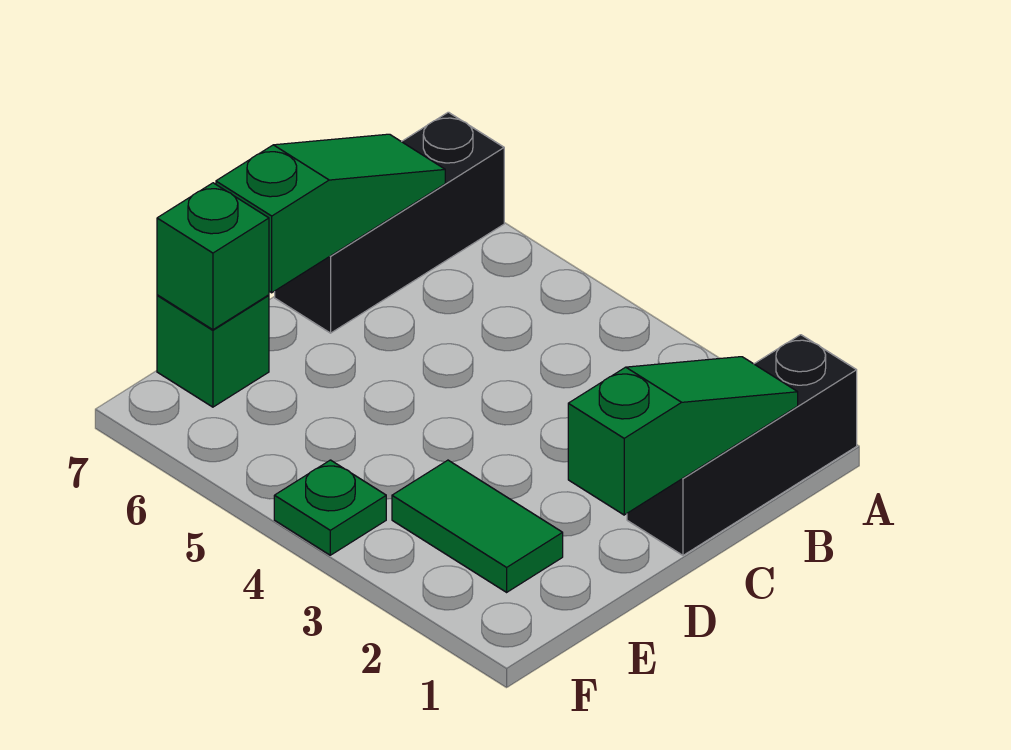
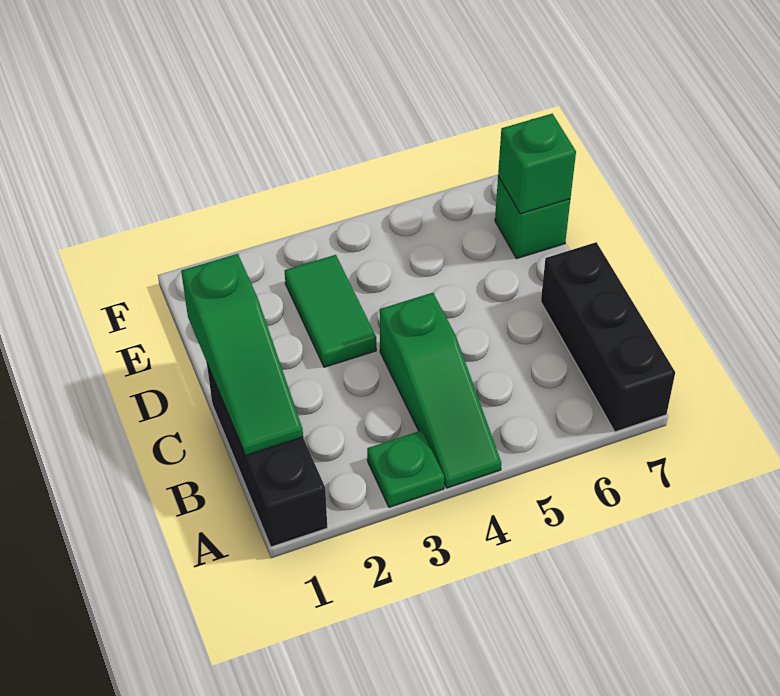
green slope B7:D7 level 2 top D -> green slope A4:C4 level 1 top C
green tile E2:E3 level 1 -> green tile D3:E3 level 1
green plate F4 level 1 -> green plate A3 level 1

